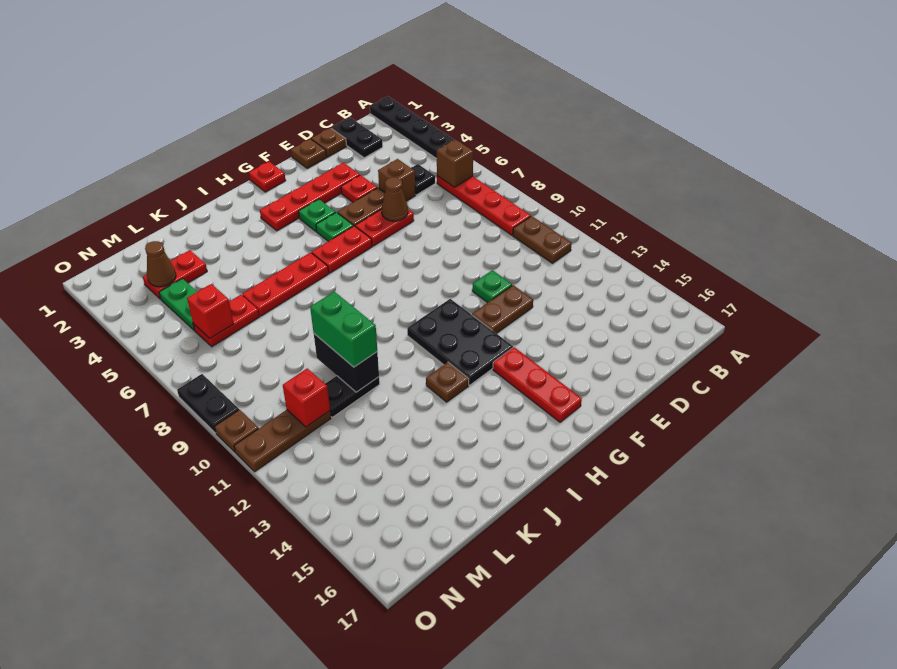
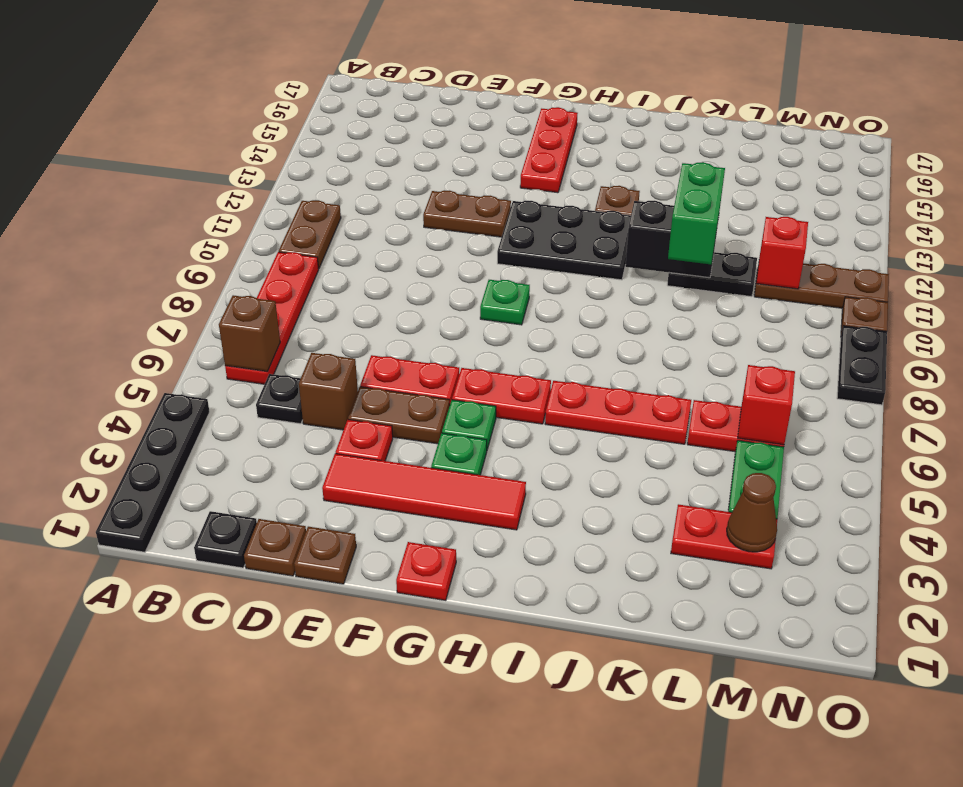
black plate C1:C2 level 1 -> black plate C1 level 1
red plate E3:H3 level 1 -> red tile E3:H3 level 1
brown cone E6 level 2 -> none
green plate E11 level 1 -> green plate G9 level 1
black plate G11:H13 level 1 -> black plate G11:I12 level 1
black brick K10:K11 level 2 -> black brick J11:K11 level 2

